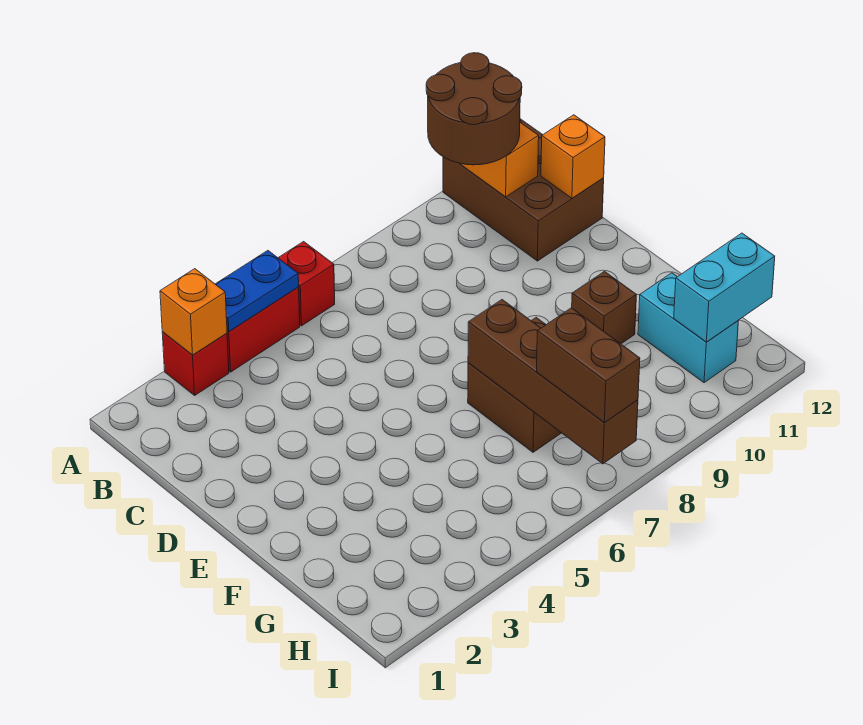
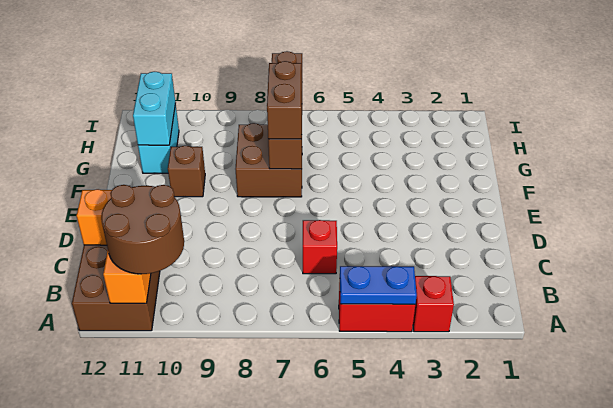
orange brick A3 level 2 -> none
red brick A6 level 1 -> red brick C6 level 1
brown brick H7:I7 level 3 -> brown brick F7:G7 level 3
cyan brick H11:H12 level 2 -> cyan brick G11:H11 level 2

